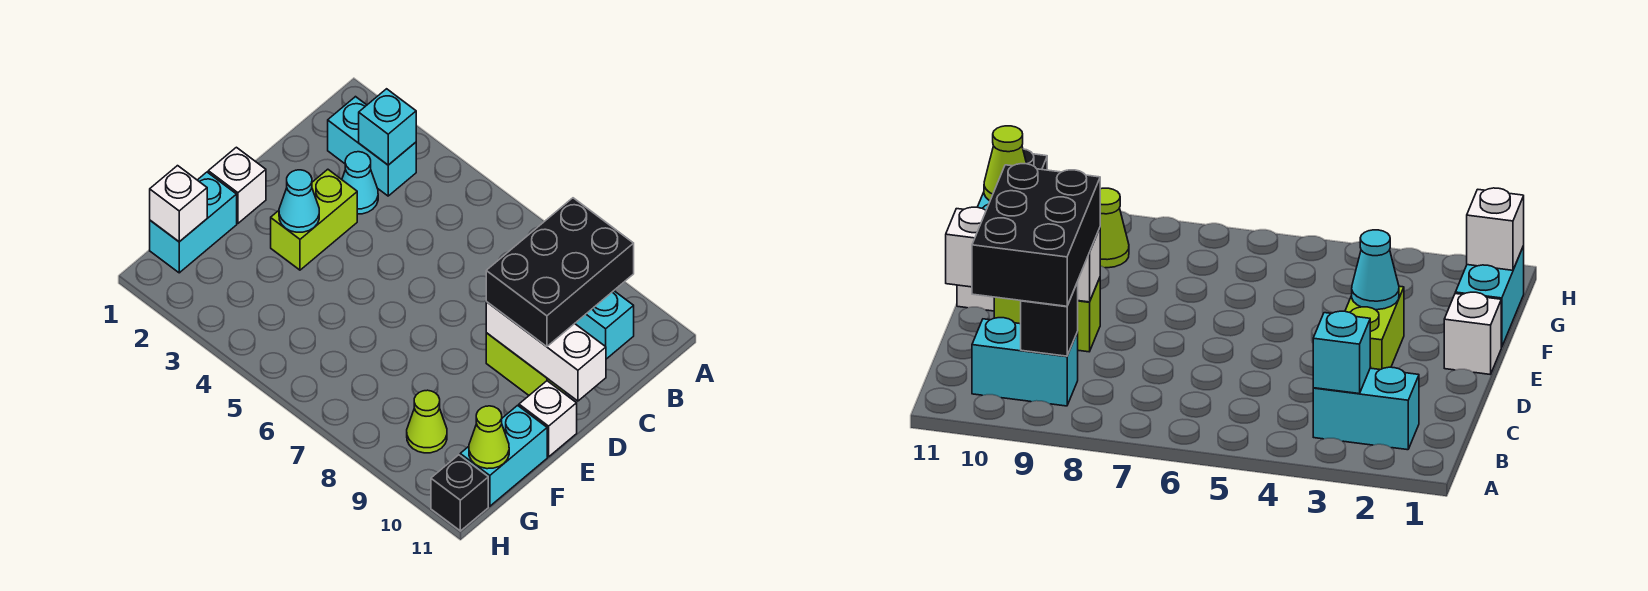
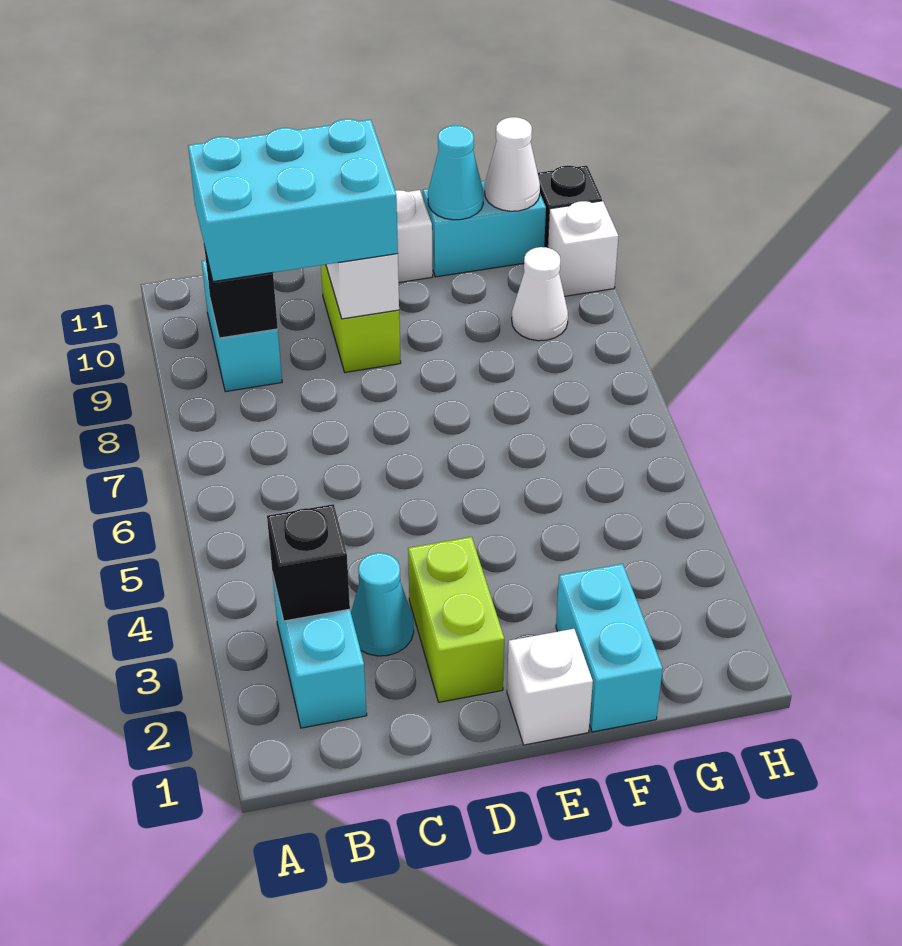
cyan brick B3 level 2 -> black brick B3 level 2
black brick B9:D10 level 3 -> cyan brick B9:D10 level 3
lime brick D3:E3 level 1 -> lime brick D2:D3 level 1
cyan cone E3 level 2 -> cyan cone F11 level 2
cyan brick F1:G1 level 1 -> cyan brick F1:F2 level 1
white brick G1 level 2 -> white brick H10 level 1
lime cone G9 level 1 -> white cone G9 level 1
lime cone G11 level 2 -> white cone G11 level 2

